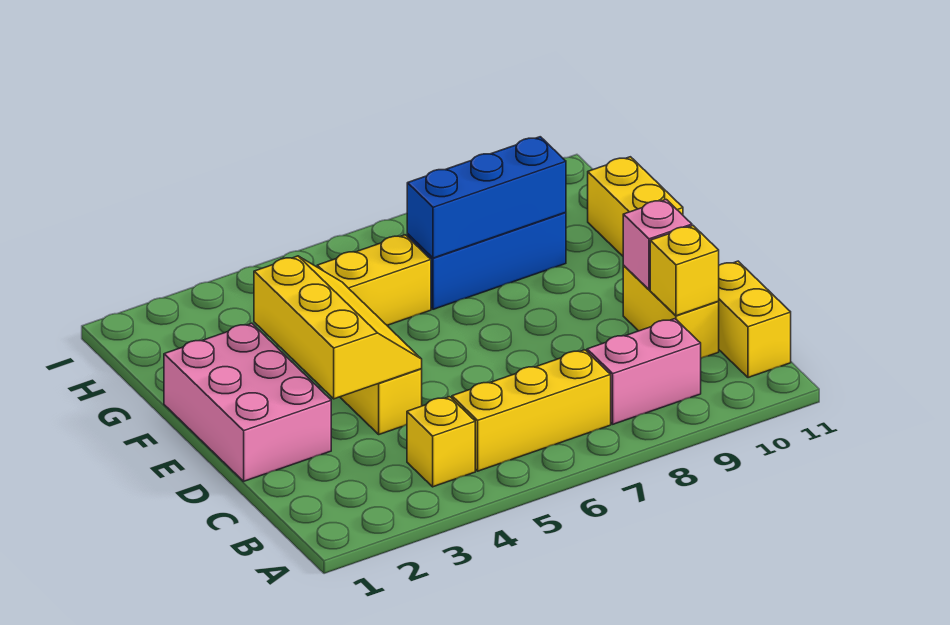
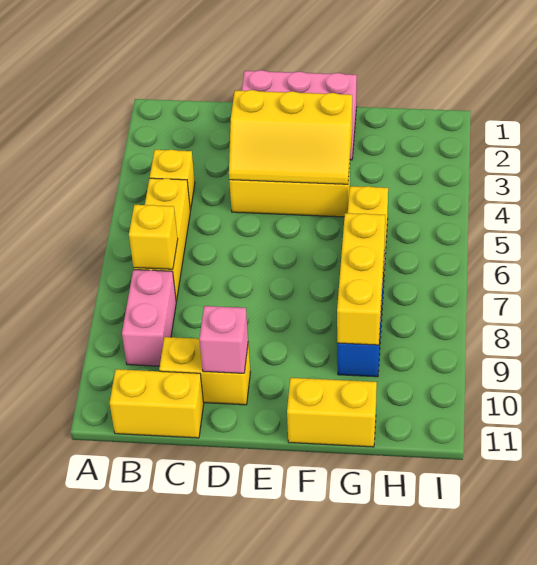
yellow brick C10 level 2 -> yellow brick B7 level 2
blue brick G7:G9 level 2 -> yellow brick G7:G9 level 2

